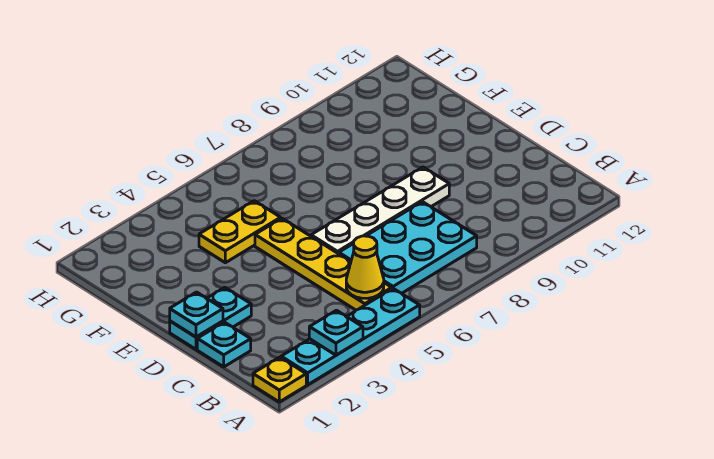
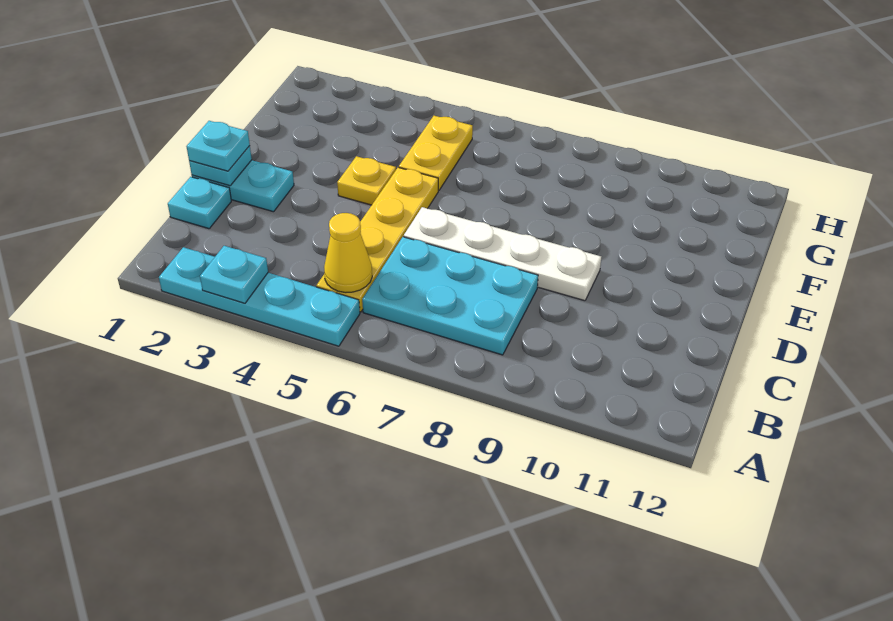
yellow plate A1 level 1 -> yellow plate E4 level 1
none -> cyan plate D1 level 3
yellow plate F4:F5 level 1 -> yellow plate F5:G5 level 1

